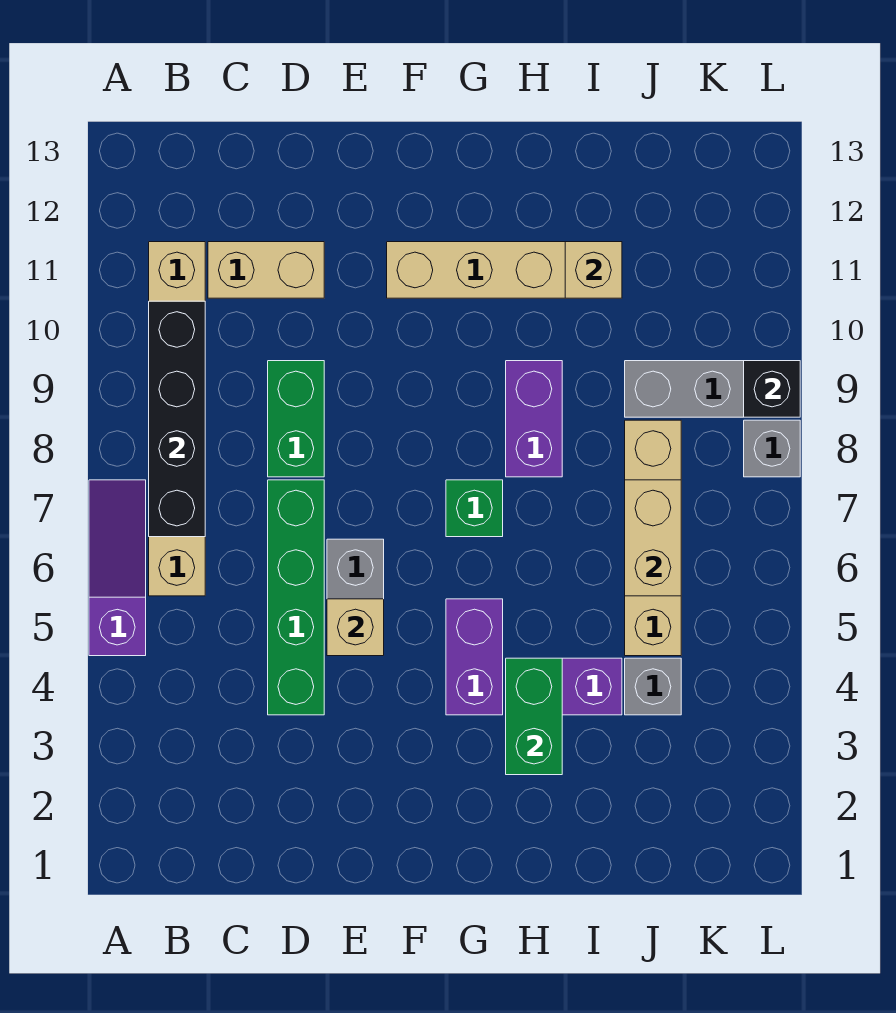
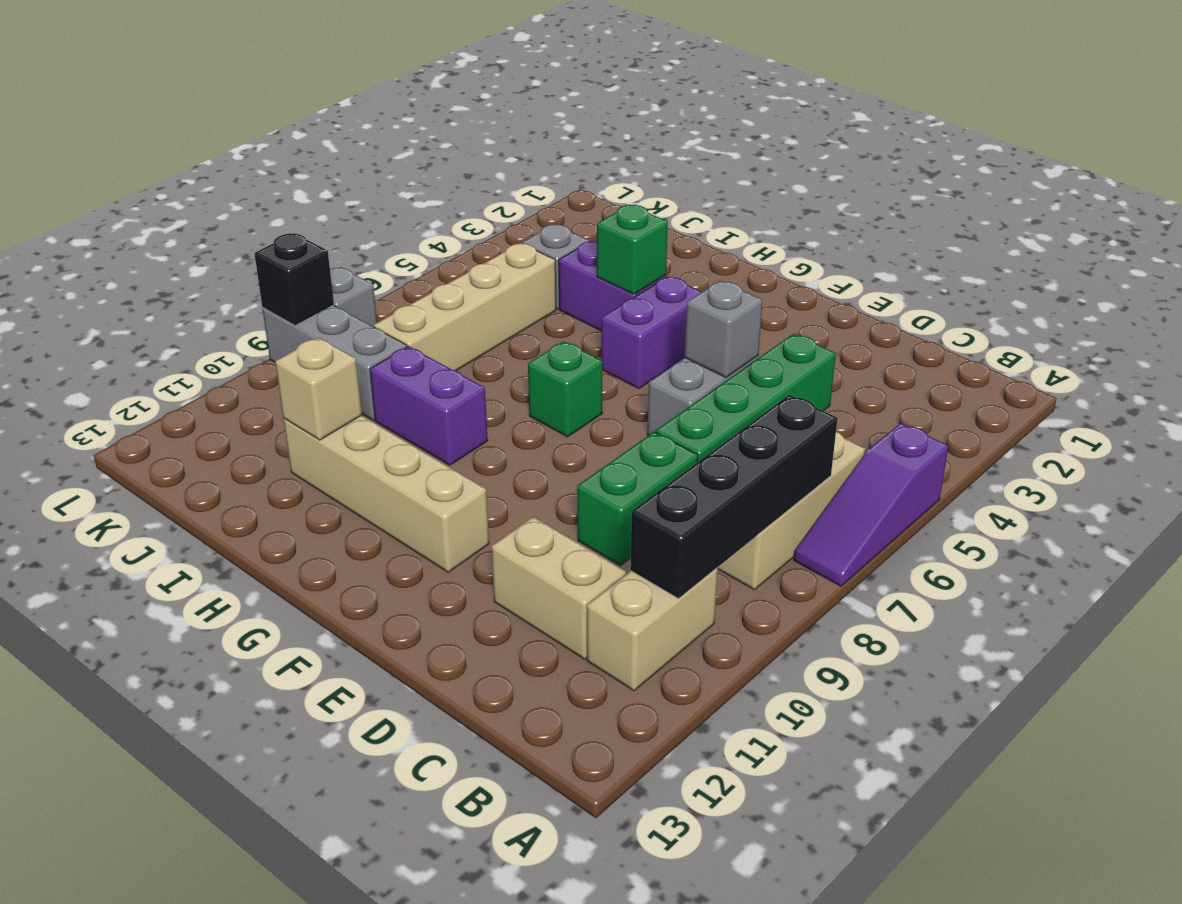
tan brick E5 level 2 -> grey brick E5 level 2
green brick H3:H4 level 2 -> green brick H4 level 2
purple brick H8:H9 level 1 -> purple brick H9:I9 level 1
tan brick J6:J7 level 2 -> none

